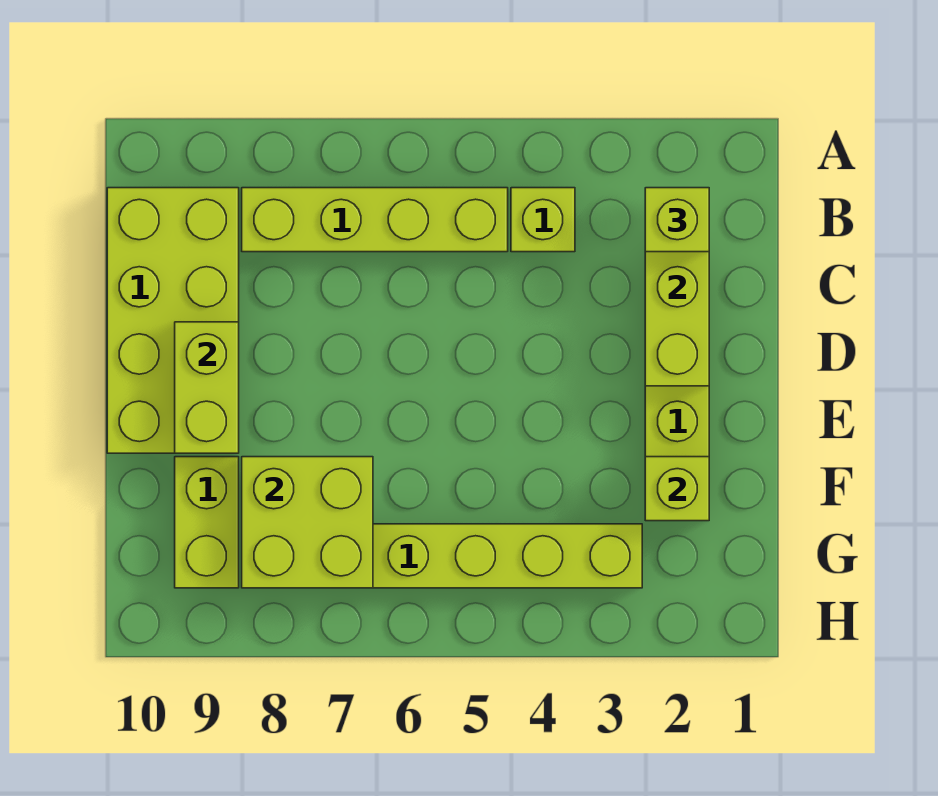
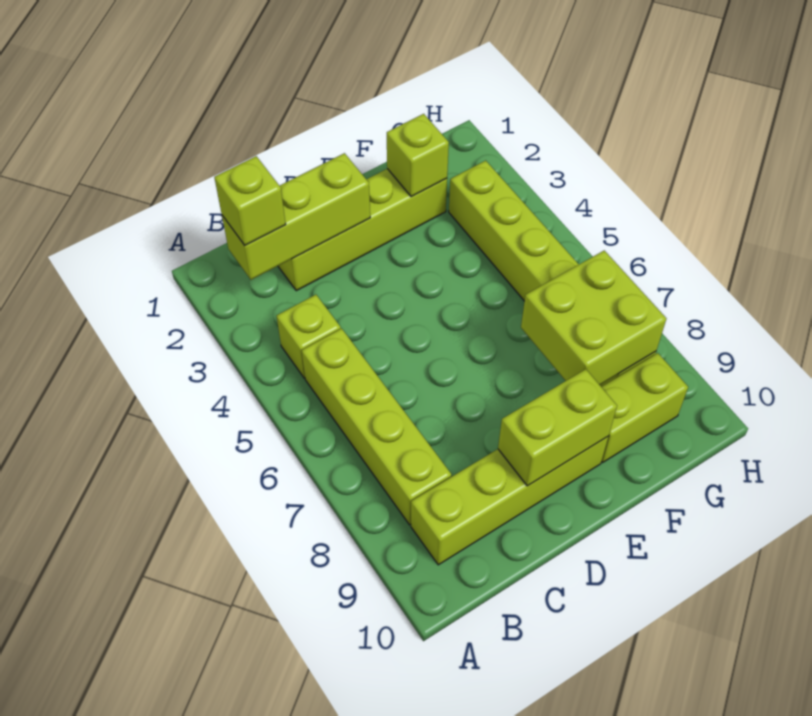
lime brick B9:E10 level 1 -> lime brick B9:E9 level 1

